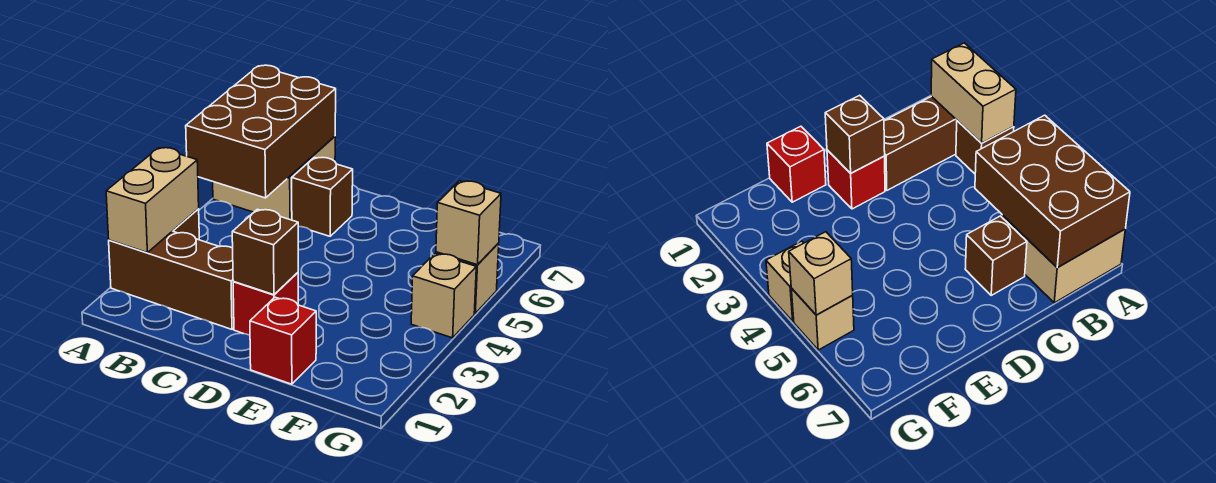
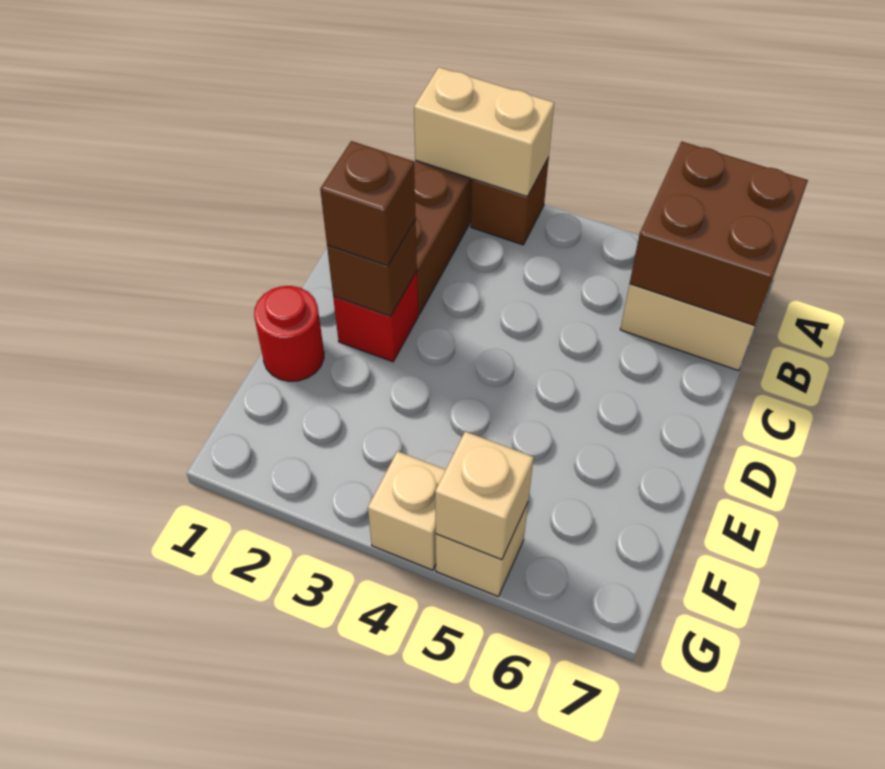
brown brick A5:B7 level 2 -> brown brick A6:B7 level 2
brown brick C6 level 1 -> brown brick D2 level 3
red brick E1 level 1 -> red round brick E1 level 1

